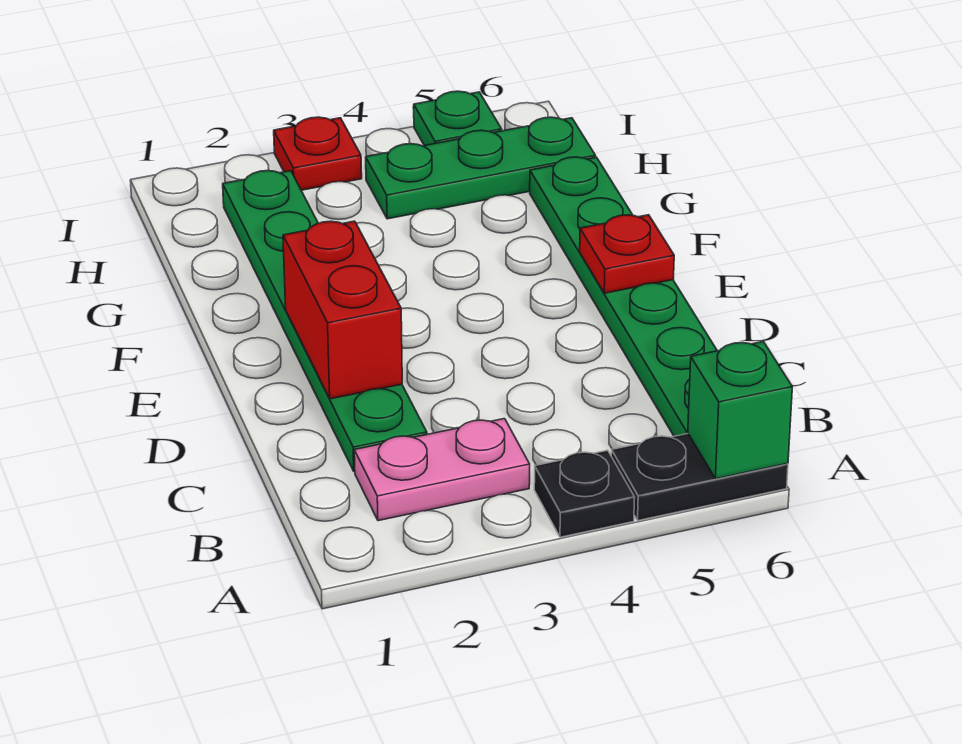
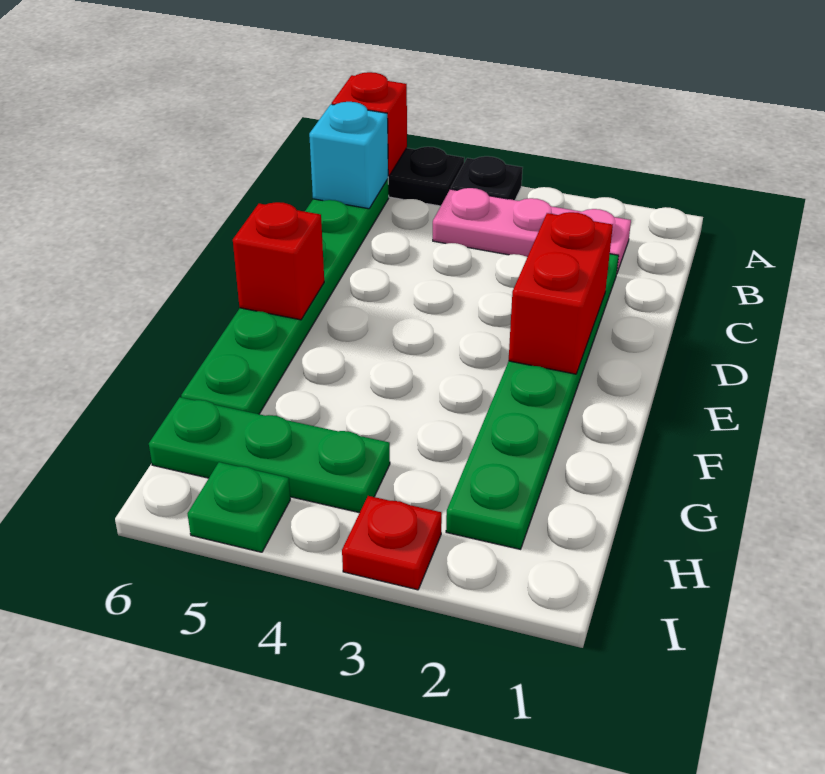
green brick A6 level 2 -> red brick A6 level 2
pink plate B2:B3 level 1 -> pink plate B2:B4 level 1
none -> cyan brick B6 level 2
red plate E6 level 2 -> red brick E6 level 2

